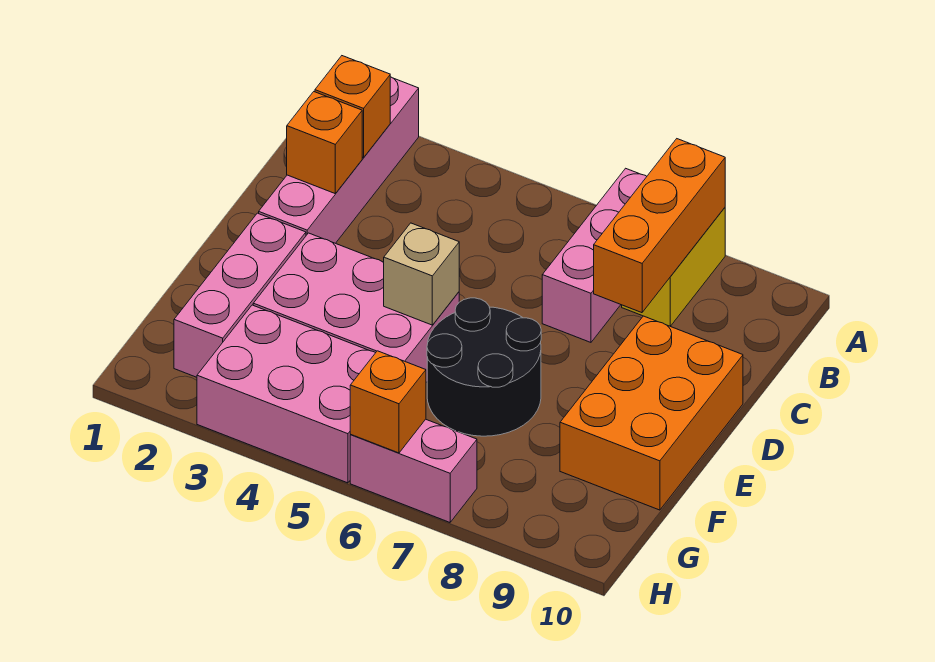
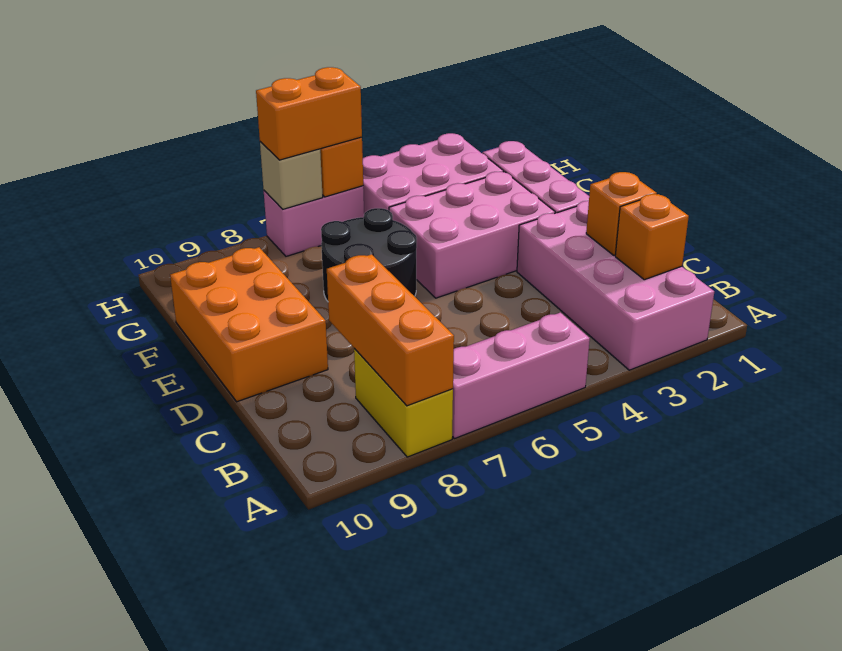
pink brick A2:D2 level 1 -> pink brick A2:D3 level 1
pink brick A7:C7 level 1 -> pink brick A5:A7 level 1
tan brick E5 level 2 -> tan brick H7 level 2
none -> orange brick H6:H7 level 3

